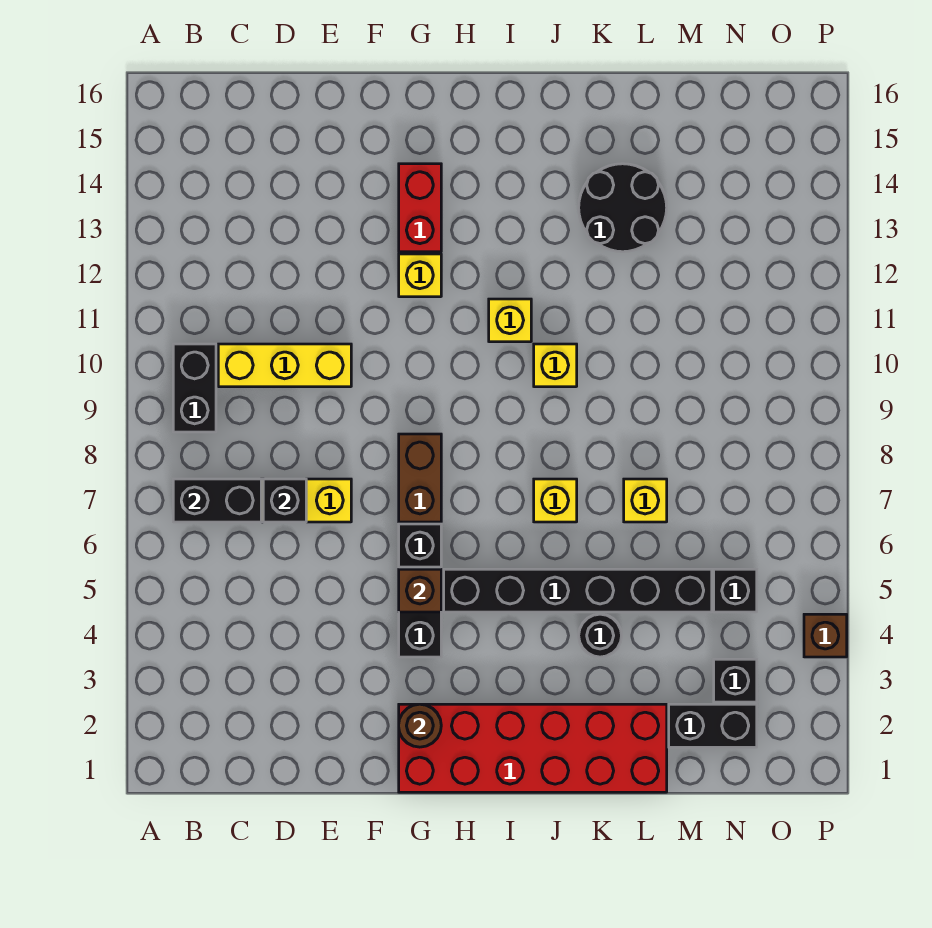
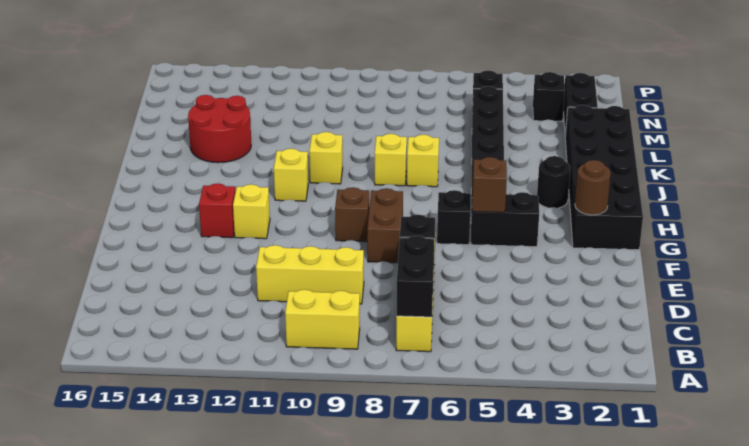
black brick B9:B10 level 1 -> yellow brick B9:B10 level 1
yellow brick C10:E10 level 1 -> yellow brick D9:D11 level 1
red brick G1:L2 level 1 -> black brick G1:L2 level 1
brown brick G7:G8 level 1 -> brown brick F8:G8 level 1
red brick G13:G14 level 1 -> red brick G13 level 1
black round brick K4 level 1 -> black round brick I3 level 1
black round brick K13:L14 level 1 -> red round brick K13:L14 level 1
yellow brick L7 level 1 -> yellow brick J8 level 1
brown brick P4 level 1 -> brown brick G9 level 1

